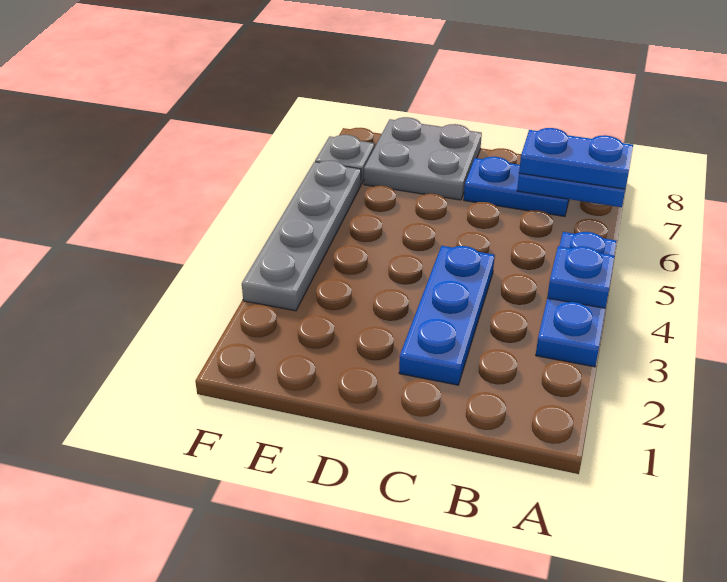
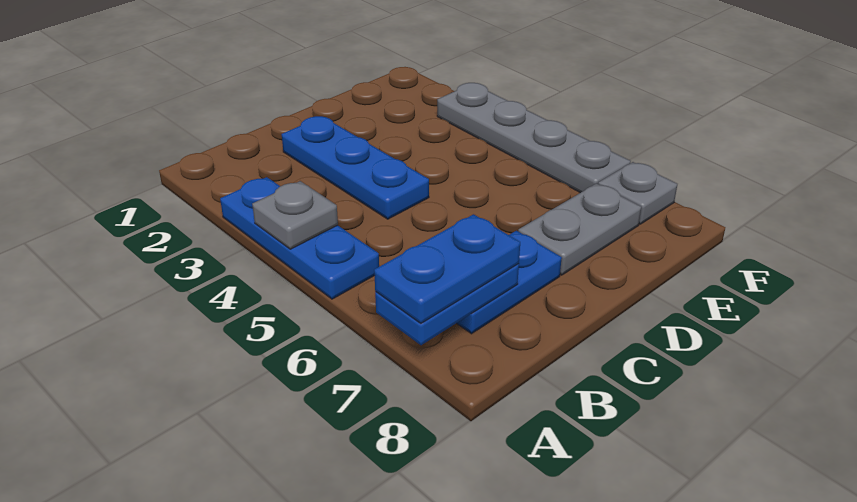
blue plate A4 level 2 -> grey plate A4 level 2
grey plate D7:E8 level 1 -> grey plate D7:E7 level 1

